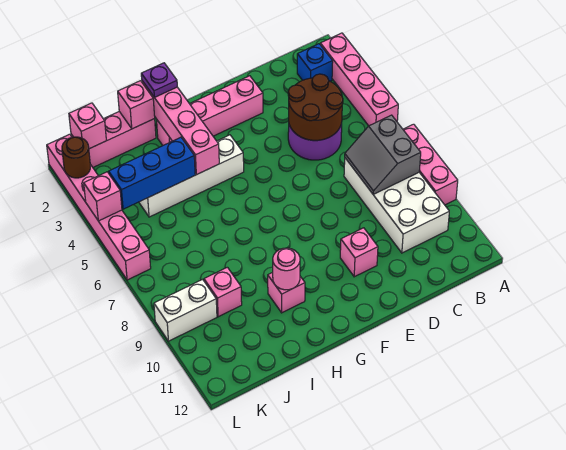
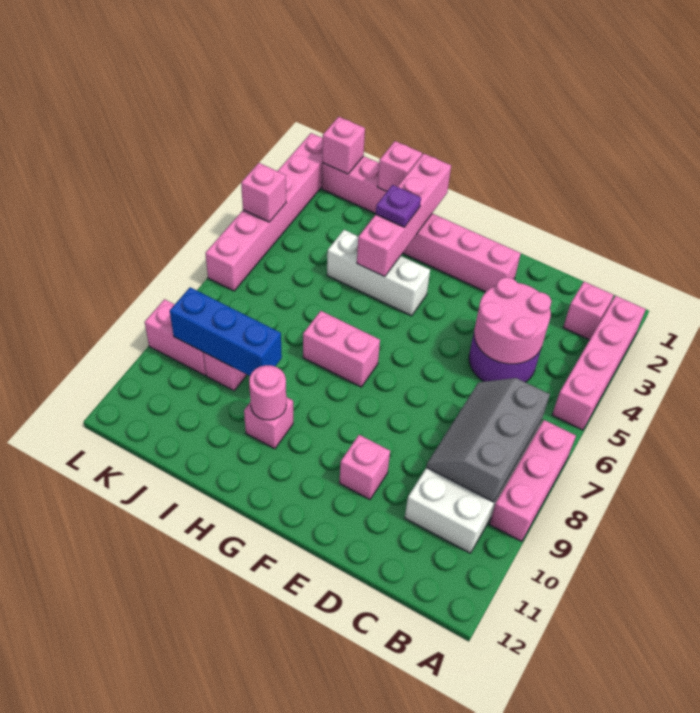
blue brick B2 level 1 -> pink brick B2 level 1
grey slope B7:C8 level 2 top B -> grey slope B7:C9 level 2 top B
brown round brick C4:D5 level 2 -> pink round brick C4:D5 level 2
white brick G4:J4 level 1 -> white brick G4:I4 level 1
none -> pink brick G7:H7 level 1
purple plate H1 level 3 -> purple plate H3 level 3
blue brick I4:K4 level 2 -> blue brick I9:K9 level 2
white brick K9:L9 level 1 -> pink brick K9:L9 level 1
brown round brick L2 level 2 -> none

